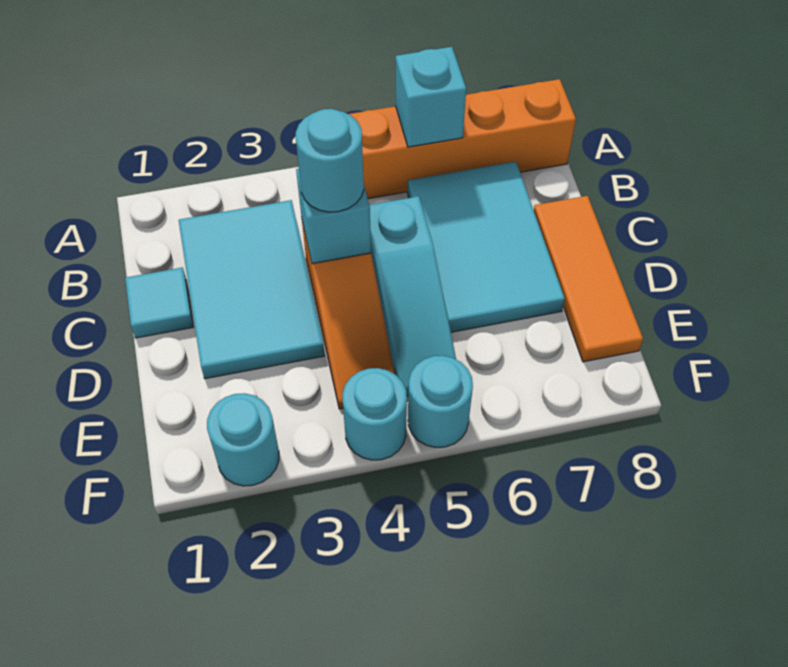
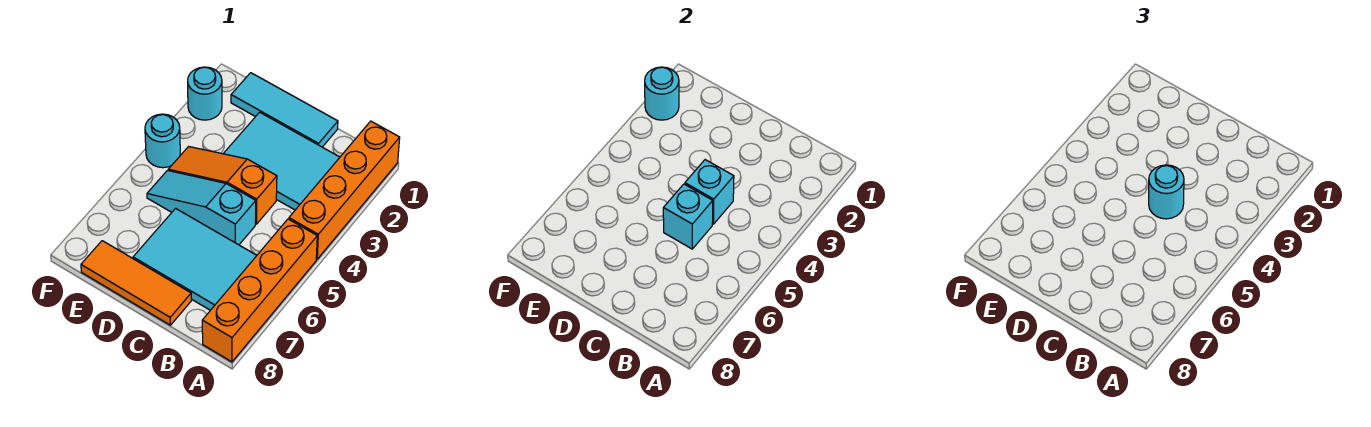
none -> orange brick A1:A4 level 1
cyan brick A6 level 2 -> cyan brick C5 level 2
cyan tile C1 level 1 -> cyan tile C1:E1 level 1
cyan round brick F5 level 1 -> cyan round brick F2 level 2

